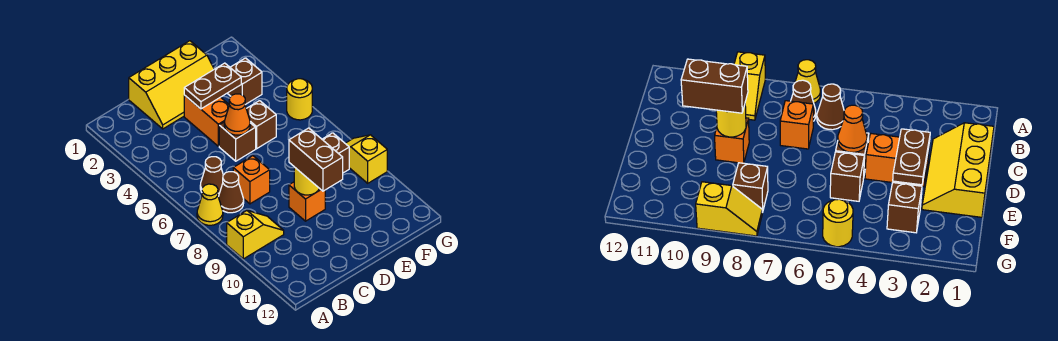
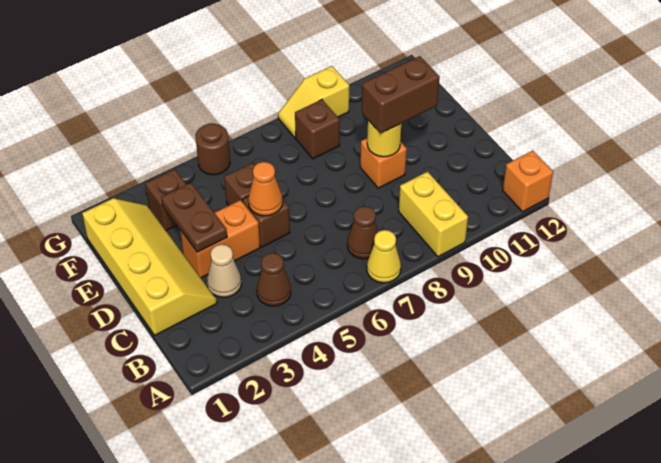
yellow slope A9:B9 level 1 top A -> yellow brick A9:B9 level 1
brown cone B6 level 1 -> brown cone B4 level 1
yellow slope C1:E2 level 1 top 1 -> yellow slope C1:F2 level 1 top 1
none -> tan cone C3 level 1
orange brick C7 level 1 -> orange brick A12 level 1
yellow round brick G5 level 1 -> brown round brick G5 level 1

